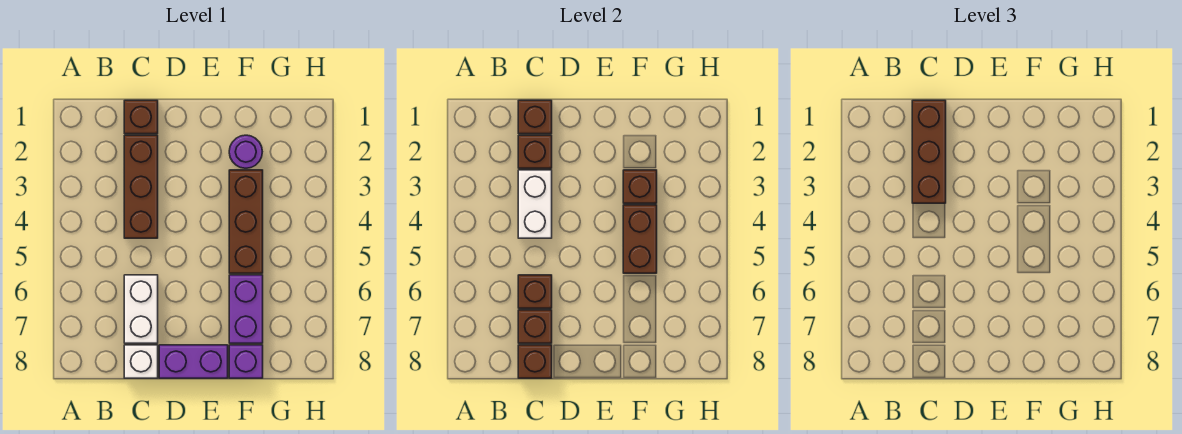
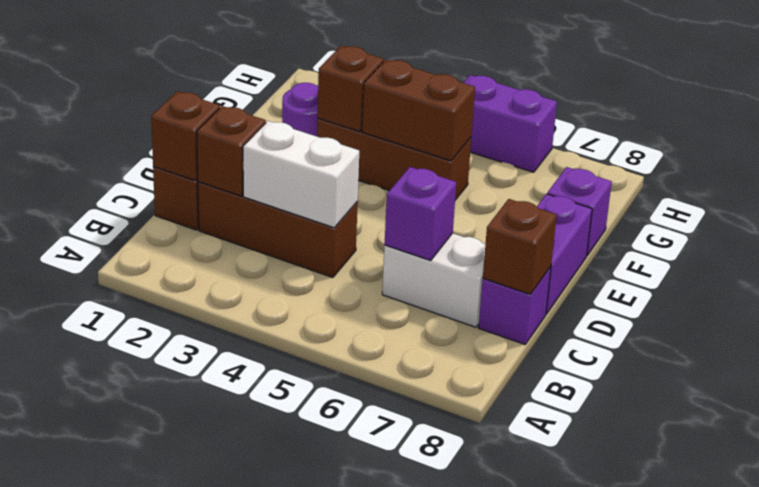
brown brick C1:C3 level 3 -> none
brown brick C6 level 2 -> purple brick C6 level 2
brown brick C7 level 2 -> none
white brick C8 level 1 -> purple brick C8 level 1
purple brick F6:F7 level 1 -> purple brick H5:H6 level 1

